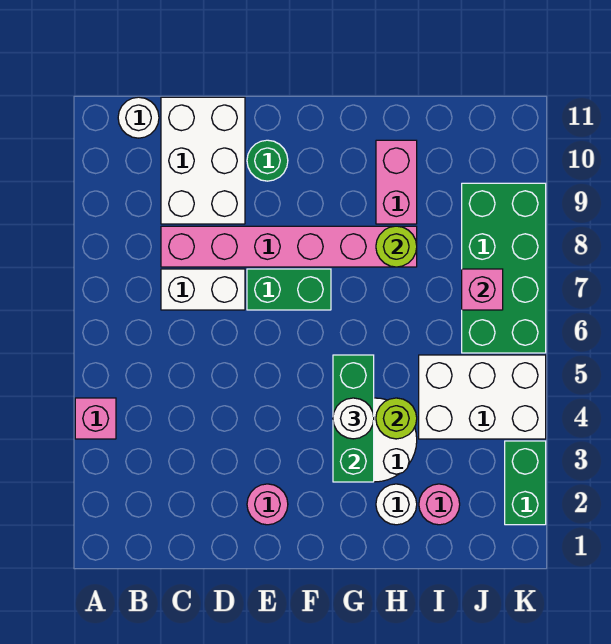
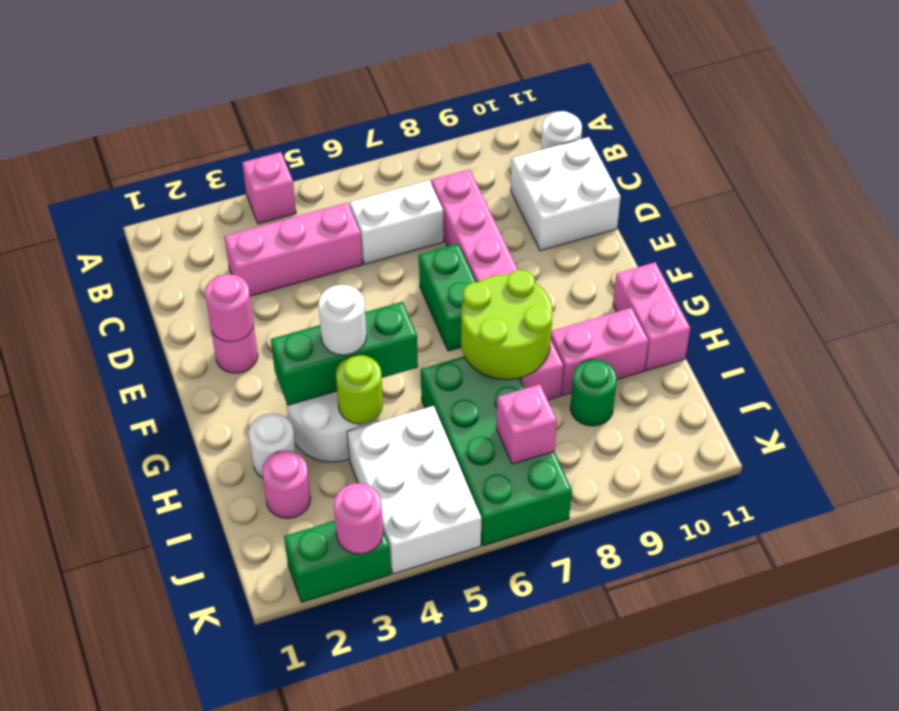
none -> pink brick C3:C5 level 1
white brick C7:D7 level 1 -> white brick C6:C7 level 1
white brick C9:D11 level 1 -> white brick C10:D11 level 1
none -> pink round brick E2 level 2
green round brick E10 level 1 -> green round brick I9 level 1
none -> pink brick G11:H11 level 1
lime round brick H8 level 2 -> lime round brick G7:H8 level 2
green brick J6:K9 level 1 -> green brick H6:K7 level 1
none -> pink round brick K3 level 2

